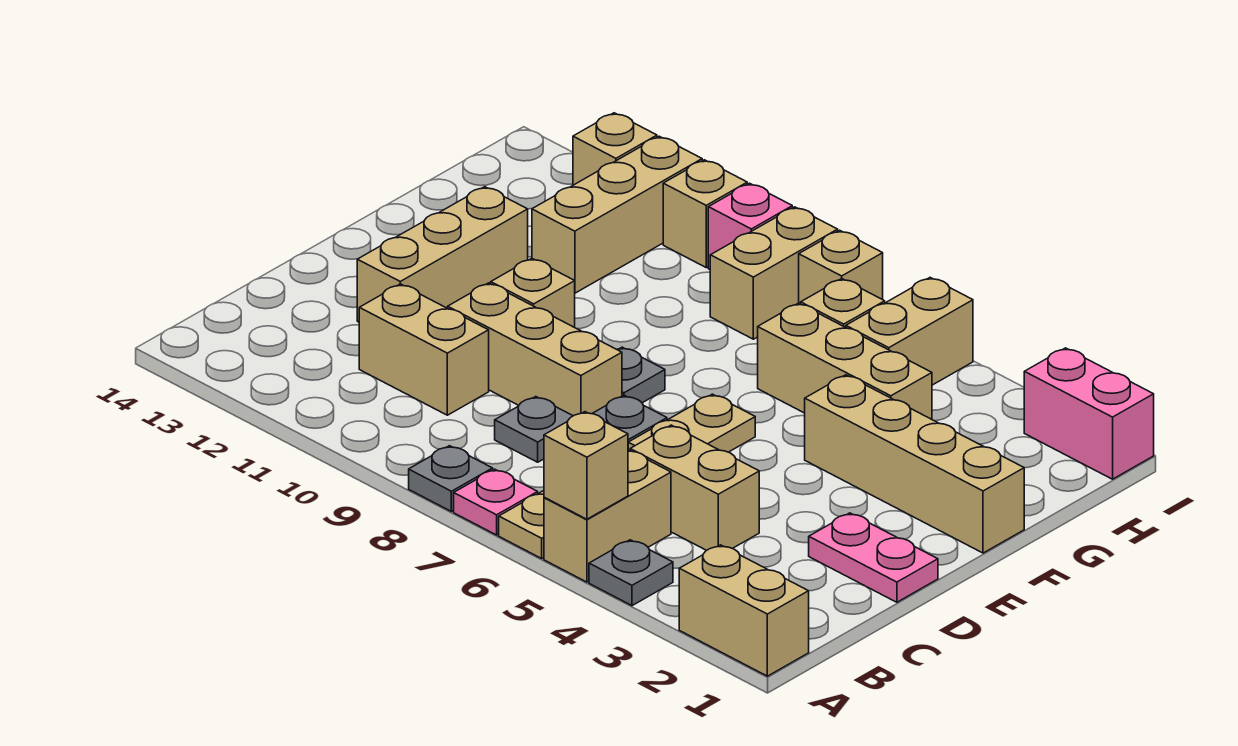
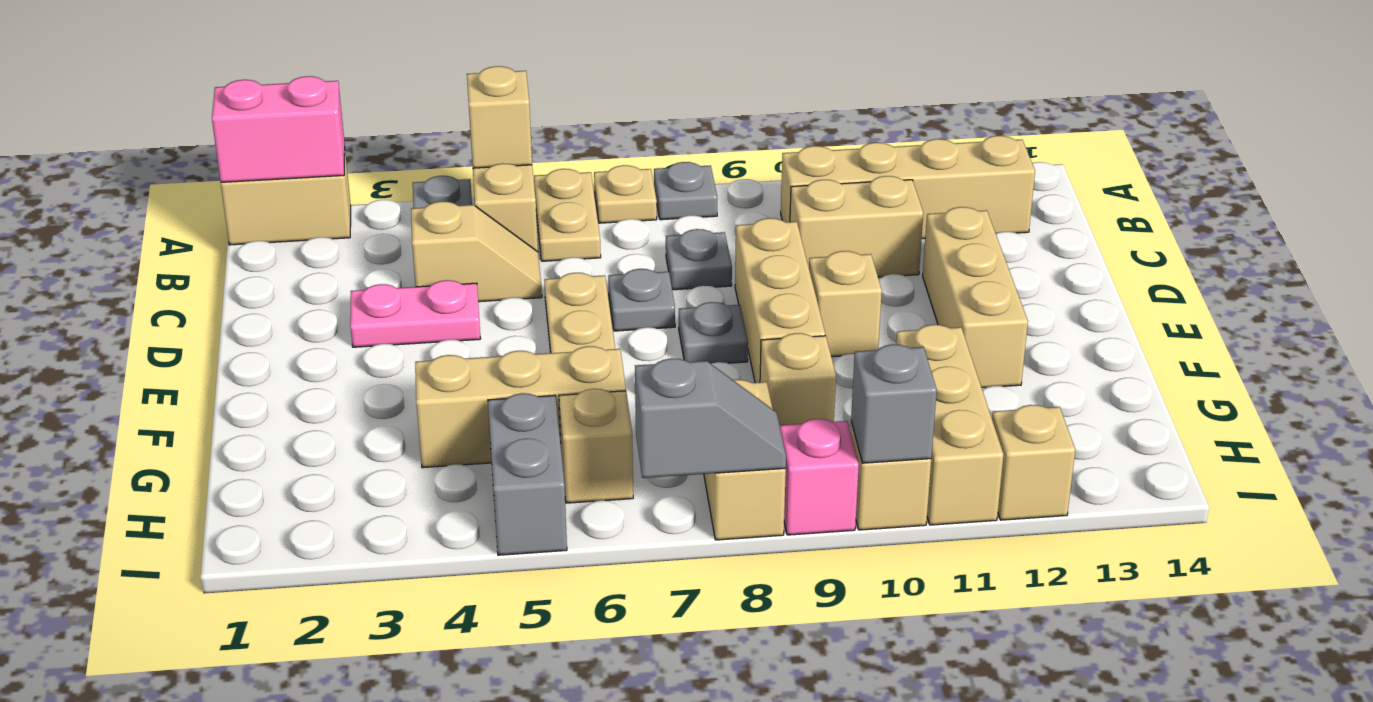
pink plate A7 level 1 -> tan plate A7 level 1
tan brick C4:C5 level 1 -> tan slope C4:C5 level 1 top 4
pink plate D1:D2 level 1 -> pink plate D3:D4 level 1
tan brick D8:D10 level 1 -> tan brick D9:F9 level 1
tan brick F1:F4 level 1 -> tan brick B10:B13 level 1
tan brick H5:I5 level 1 -> grey brick H5:I5 level 1
pink brick I1:I2 level 1 -> pink brick A1:A2 level 2
tan brick I7 level 1 -> tan brick G9 level 1
none -> grey slope I7:I8 level 2 top 7
none -> grey brick I10 level 2

